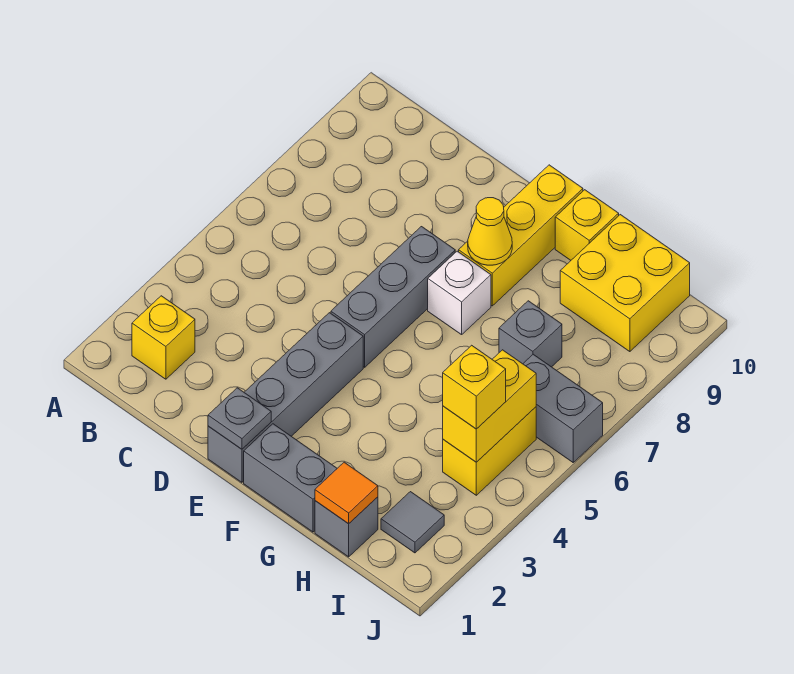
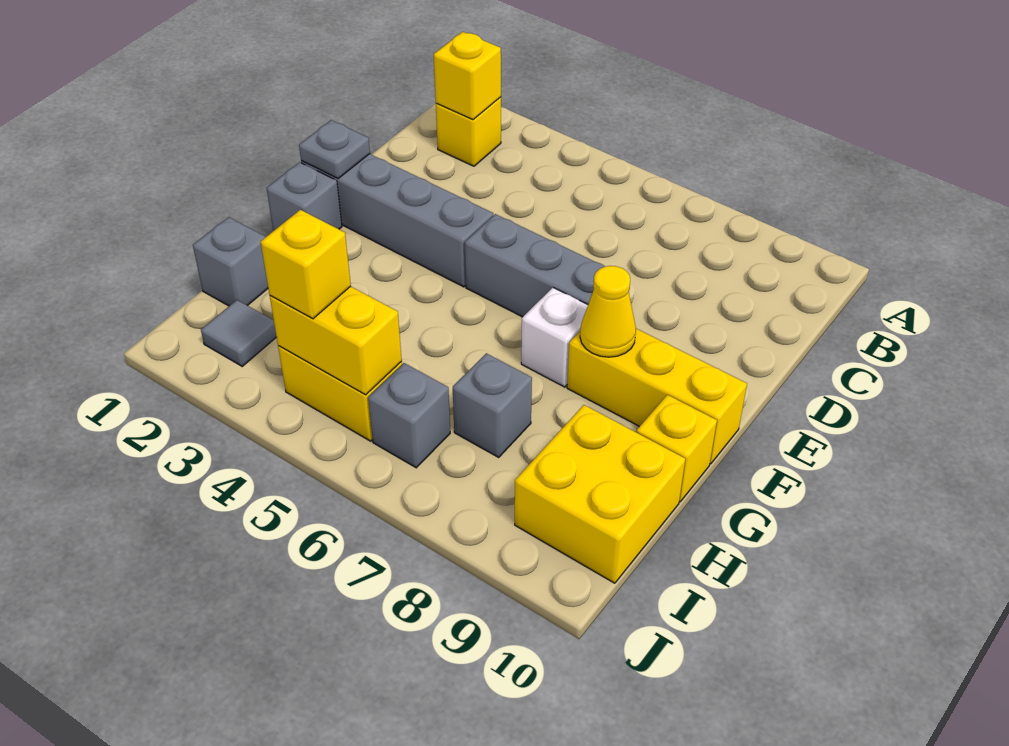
none -> yellow brick B2 level 2
grey brick F1:G1 level 1 -> grey brick F1 level 1
orange tile H1 level 2 -> none
grey brick I6:J6 level 1 -> grey brick I6 level 1

